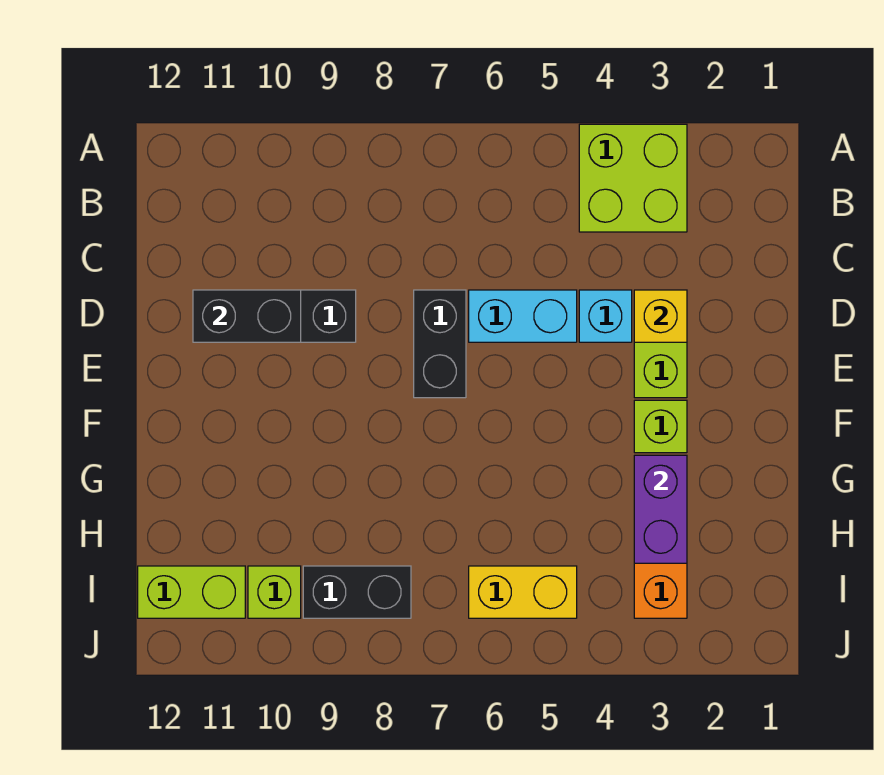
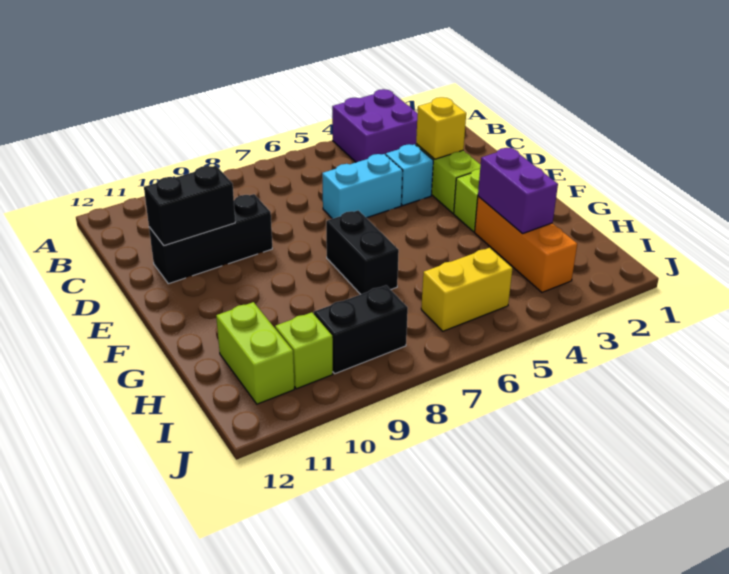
lime brick A3:B4 level 1 -> purple brick A3:B4 level 1
black brick D7:E7 level 1 -> black brick F7:G7 level 1
lime brick I11:I12 level 1 -> lime brick H11:I11 level 1

